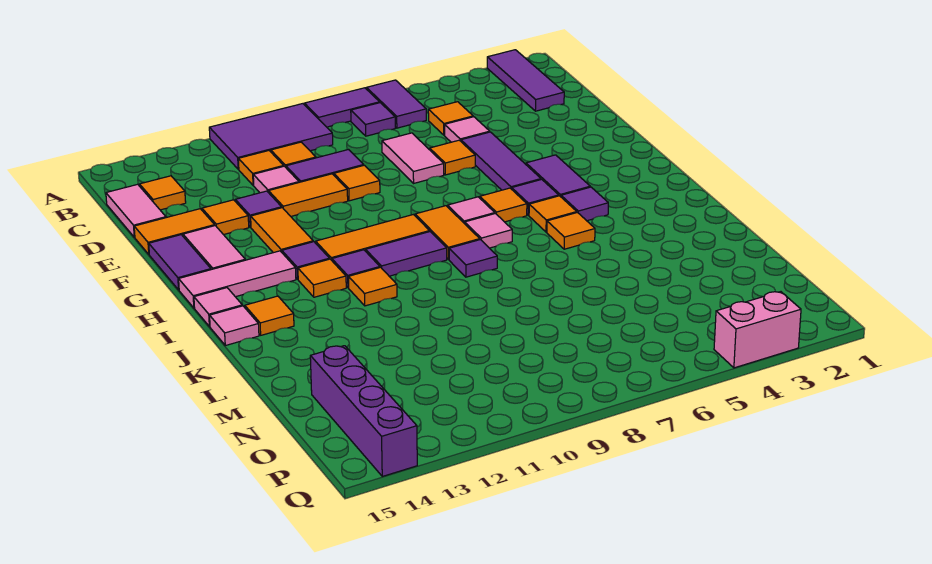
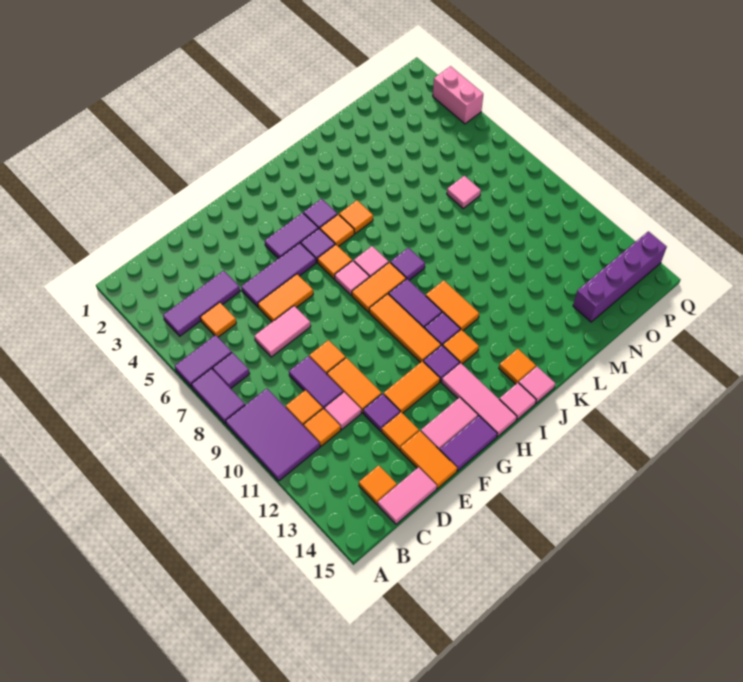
purple tile A2:C2 level 1 -> purple tile B4:D4 level 1
pink tile D5 level 1 -> pink tile N7 level 1
orange tile E6 level 1 -> orange tile E6:F6 level 1
orange tile J11 level 1 -> orange tile J10:J11 level 1

